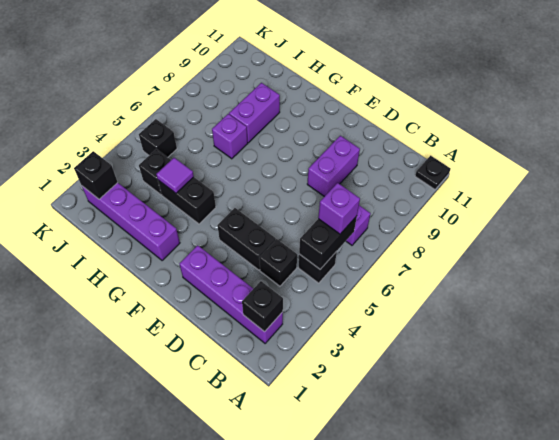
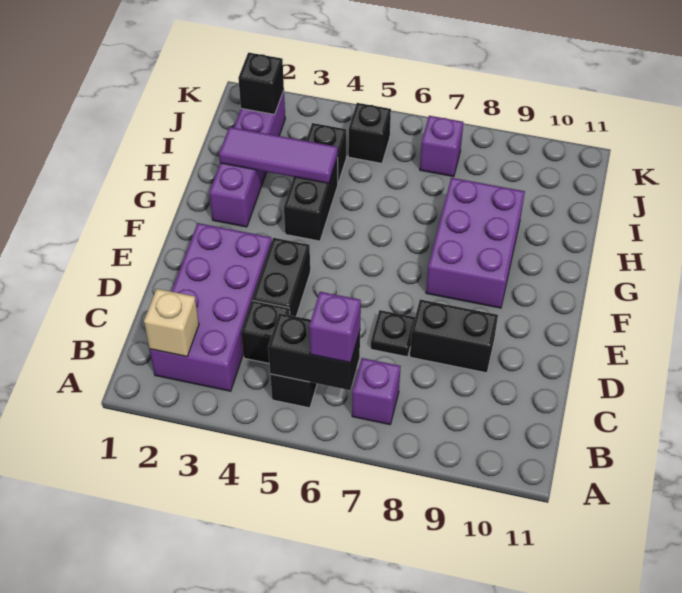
black plate A11 level 1 -> black plate D7 level 1
purple brick B2:E2 level 1 -> purple brick B2:E3 level 1
black brick B2 level 2 -> tan brick B2 level 2
purple brick D8:D9 level 1 -> black brick D8:D9 level 1
purple tile H4 level 2 -> purple tile H2:H4 level 2
purple brick H7 level 1 -> purple brick J7 level 1
purple brick H8:H9 level 1 -> purple brick F8:H9 level 1

